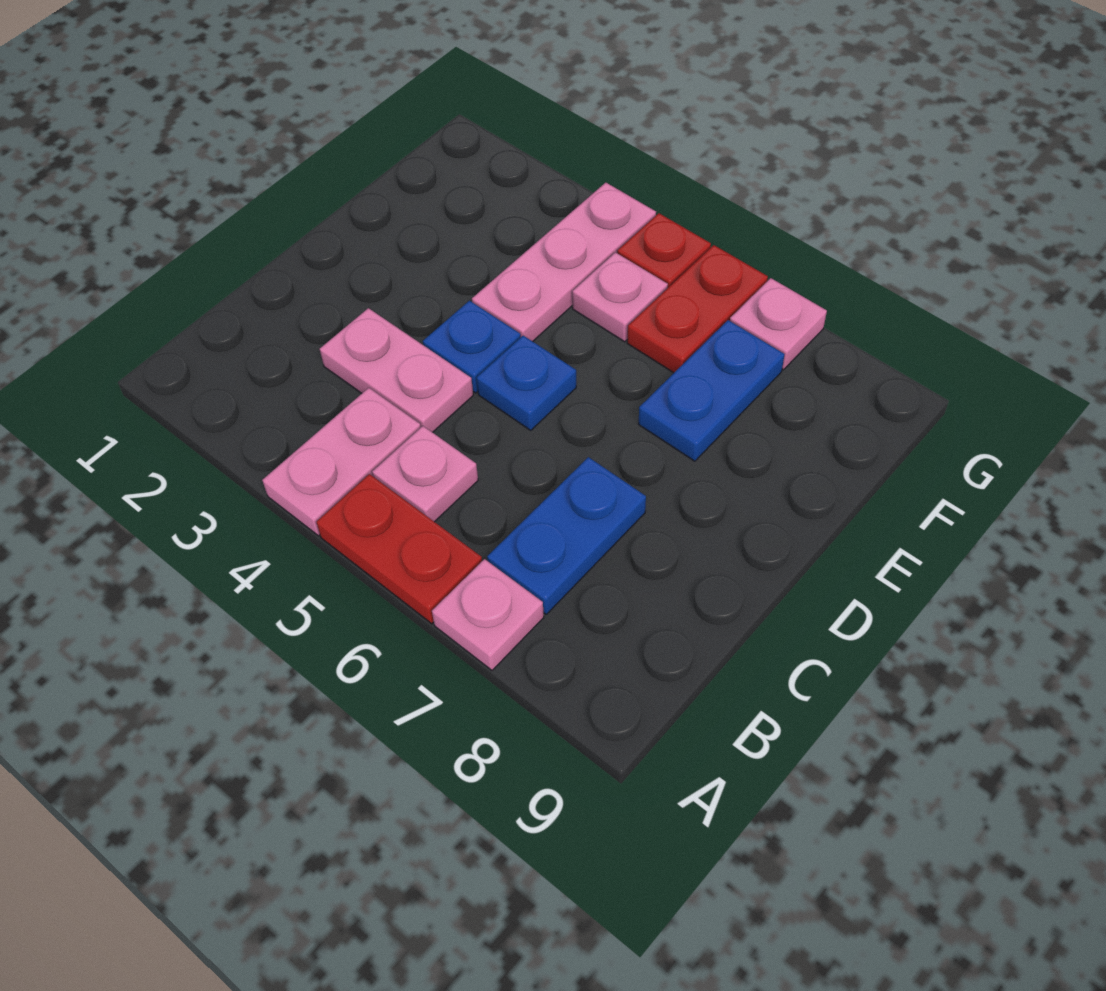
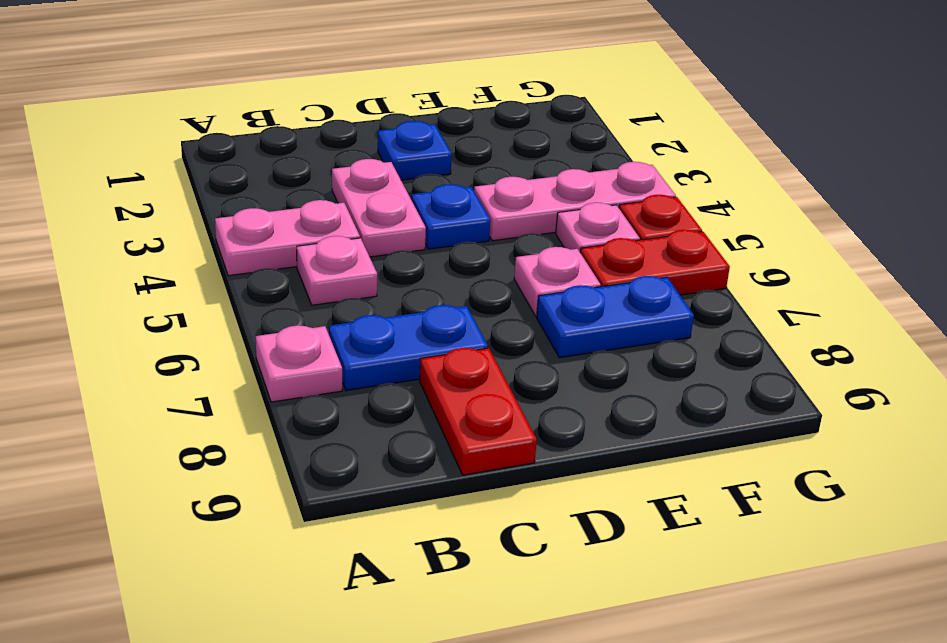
red plate A5:A6 level 1 -> red plate C8:C9 level 1
blue plate D5 level 1 -> blue plate D2 level 1
pink plate G7 level 1 -> pink plate E6 level 1

